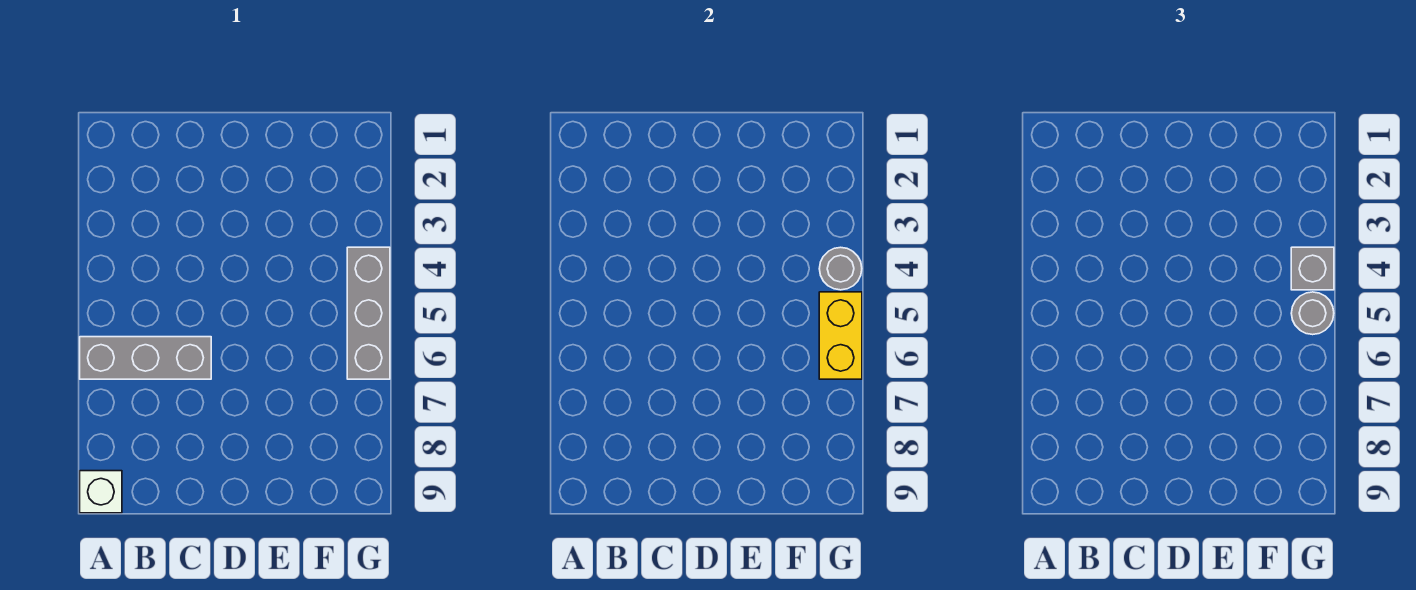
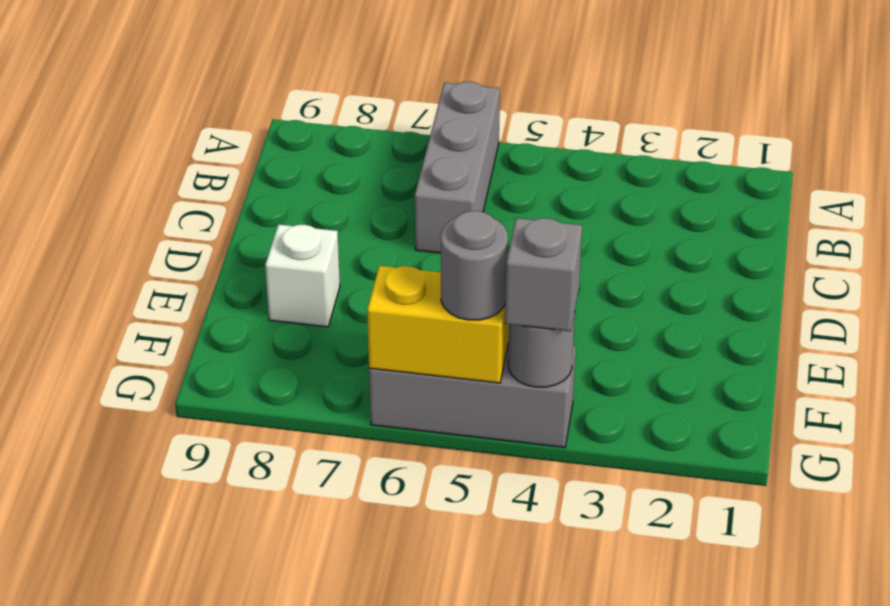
white brick A9 level 1 -> white brick E8 level 1

